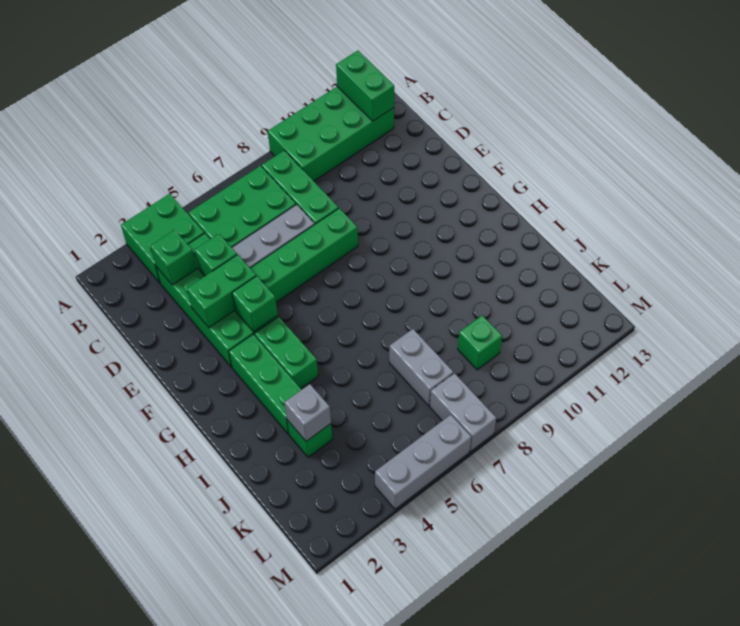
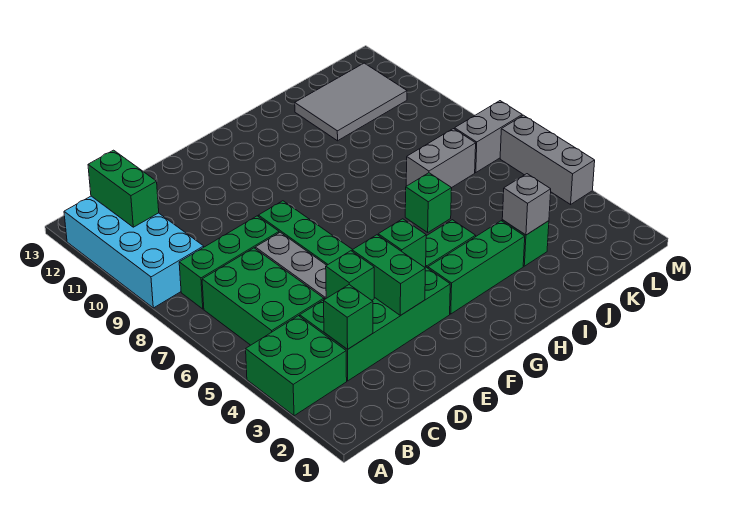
green brick A9:B12 level 1 -> cyan brick A9:B12 level 1
green brick A12:B12 level 2 -> green brick B11:B12 level 2
none -> grey tile J11:L12 level 1
green brick K9 level 1 -> green brick I6 level 1

